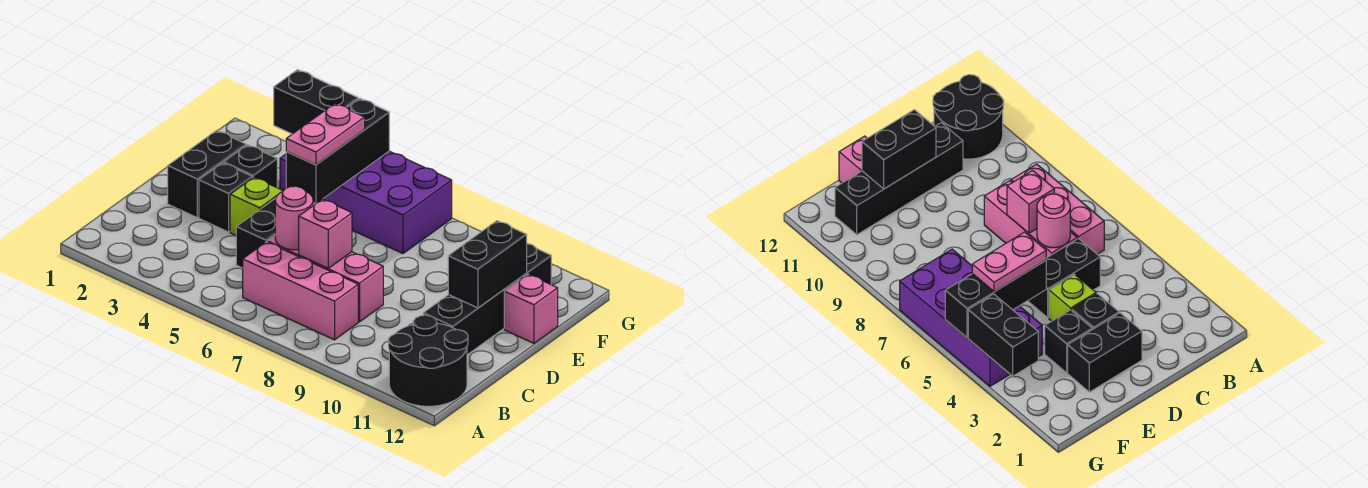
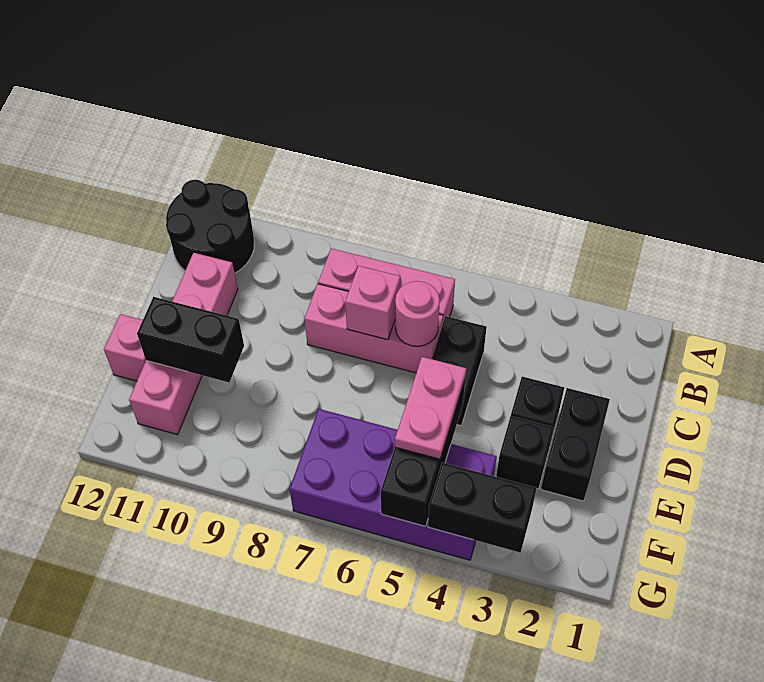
black brick C11:F11 level 1 -> pink brick C11:F11 level 1
lime brick D4 level 1 -> none
black brick D11:E11 level 2 -> black brick E10:E11 level 2

